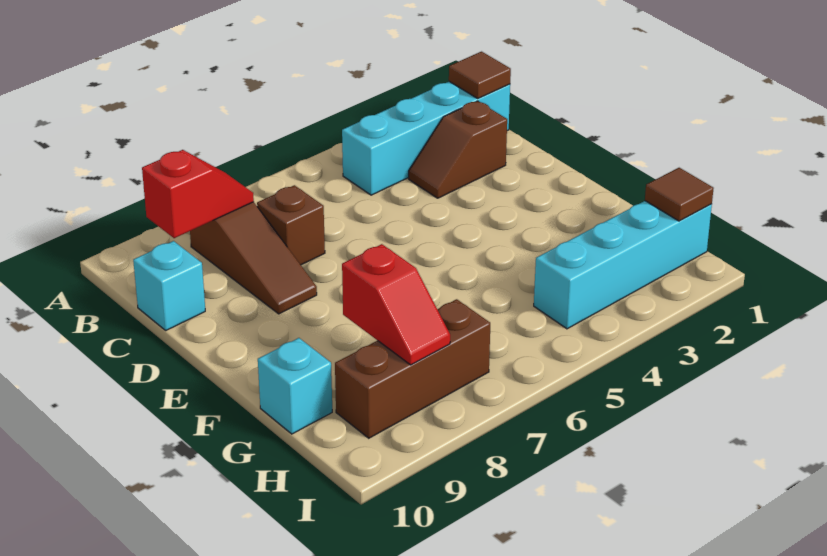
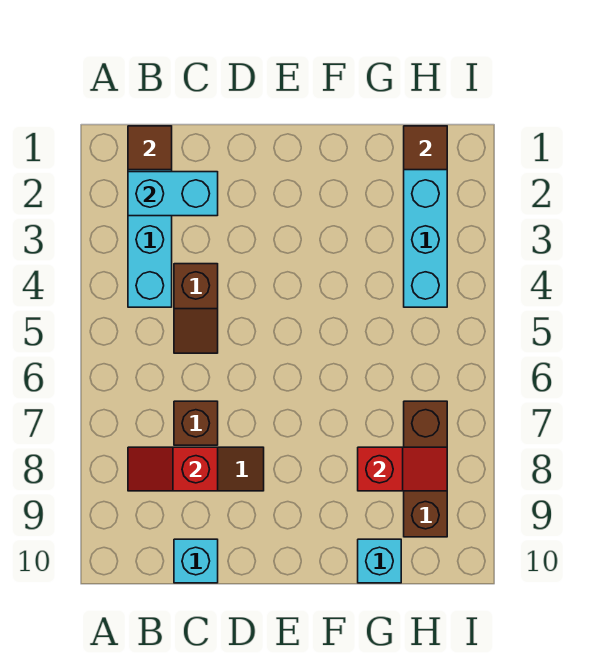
none -> cyan brick B2:C2 level 2
red slope B8:B9 level 2 top 9 -> red slope B8:C8 level 2 top C
brown slope C2:C3 level 1 top 2 -> brown slope C4:C5 level 1 top 4

